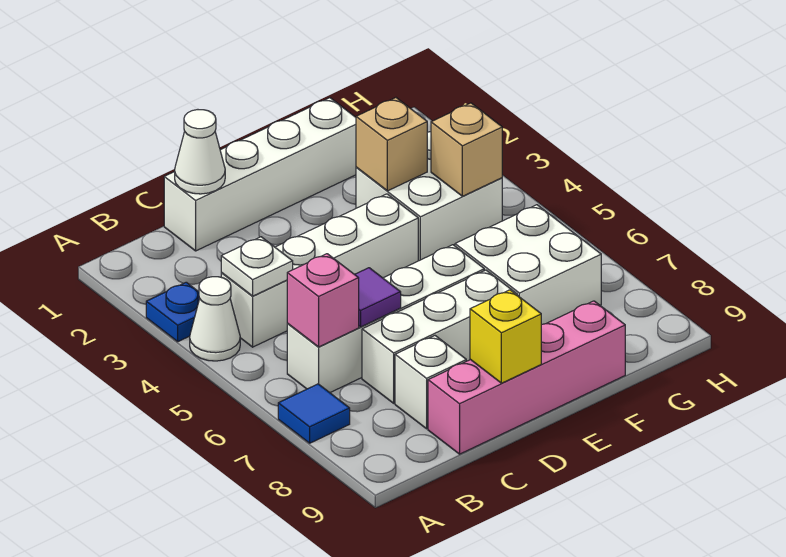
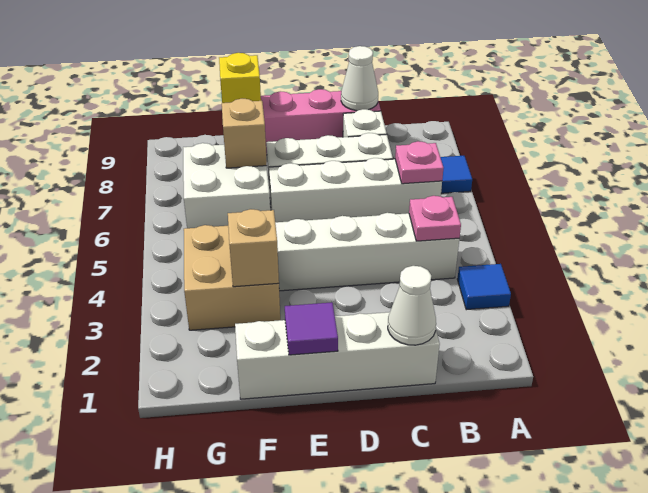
blue plate A3 level 1 -> blue tile A3 level 1
white cone A4 level 1 -> white cone C9 level 2
white plate B4 level 2 -> pink plate B4 level 2
pink brick B6 level 2 -> pink plate B6 level 2
purple tile C6 level 2 -> purple tile E1 level 2
yellow brick D9 level 2 -> yellow brick F9 level 2
white brick F3:G4 level 1 -> tan brick F3:G4 level 1
tan brick G4 level 2 -> tan brick F7 level 2

